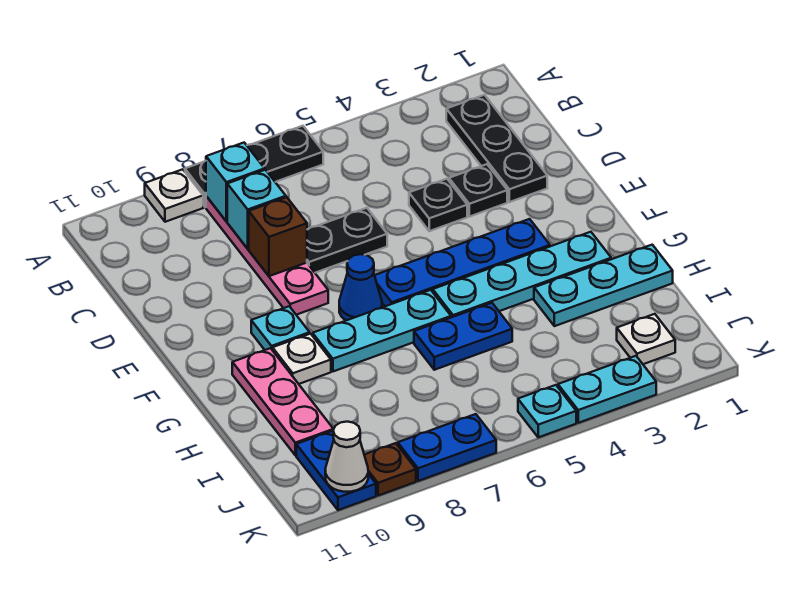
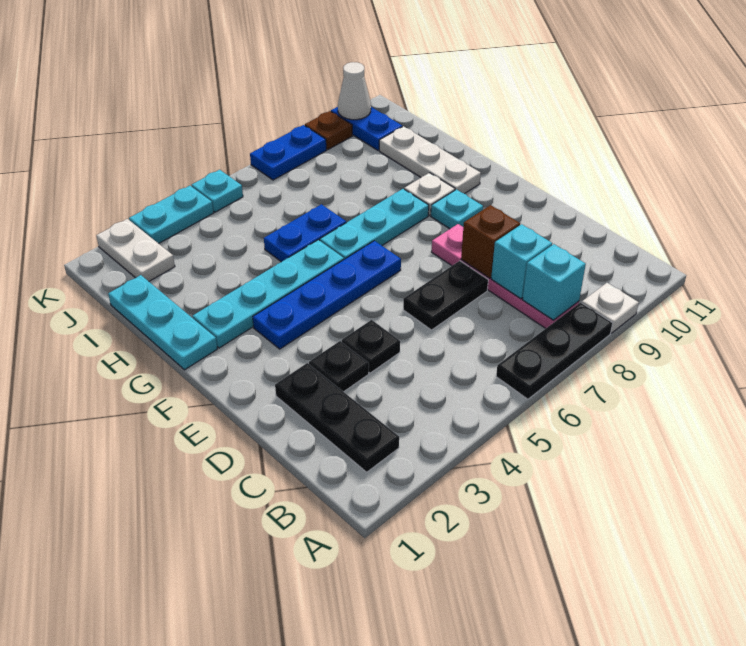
blue cone F7 level 1 -> none
pink plate G10:I10 level 1 -> white plate G10:I10 level 1
cyan plate H1:H3 level 1 -> cyan plate G1:I1 level 1
white plate J2 level 1 -> white plate J2:K2 level 1

